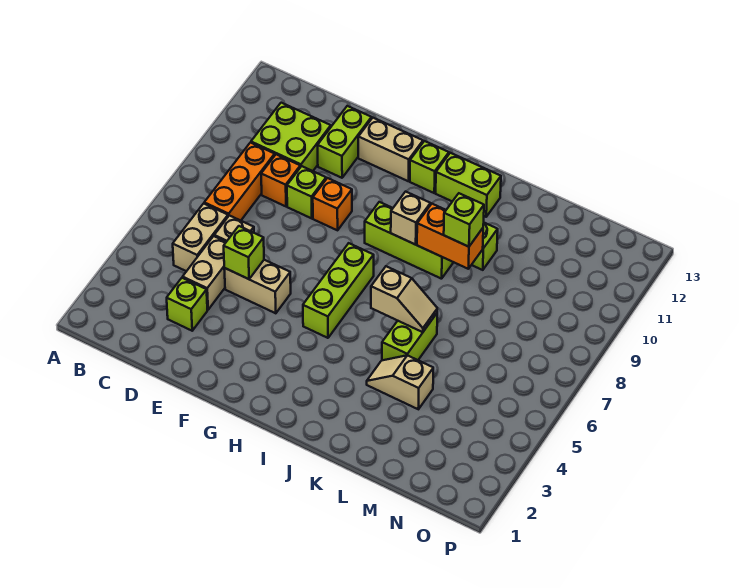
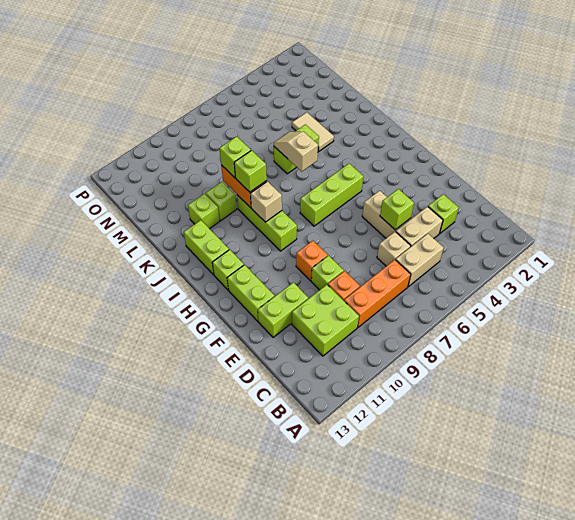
tan brick F12:G12 level 1 -> lime brick F12:G12 level 1
none -> lime brick J9 level 3
tan slope K4:L4 level 1 top L -> tan tile K4:L4 level 1
none -> lime brick K11 level 1

